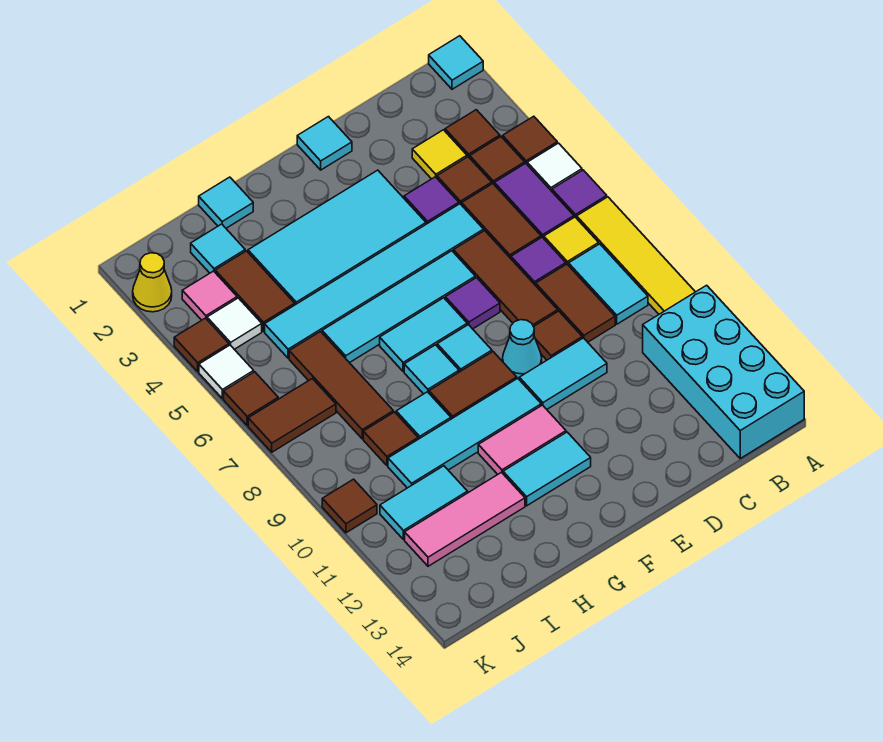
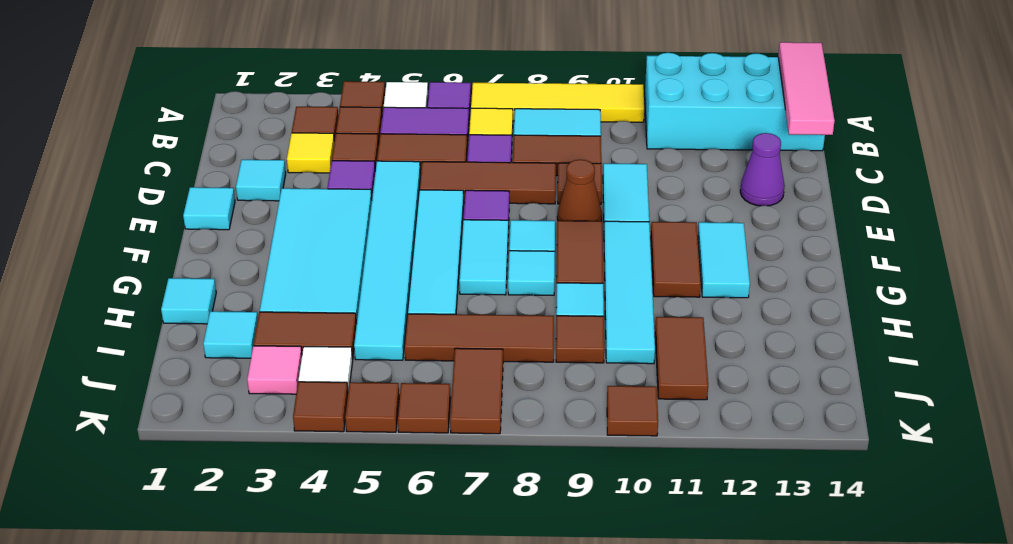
cyan tile A1 level 1 -> cyan tile D2 level 1
none -> purple cone D13 level 1
cyan cone E9 level 1 -> brown cone E9 level 1
pink tile F11:G11 level 1 -> brown tile F11:G11 level 1
pink tile H12:J12 level 1 -> pink tile A14:C14 level 2
cyan tile I11:J11 level 1 -> brown tile I11:J11 level 1
yellow cone K2 level 1 -> none
white tile K5 level 1 -> brown tile K5 level 1

